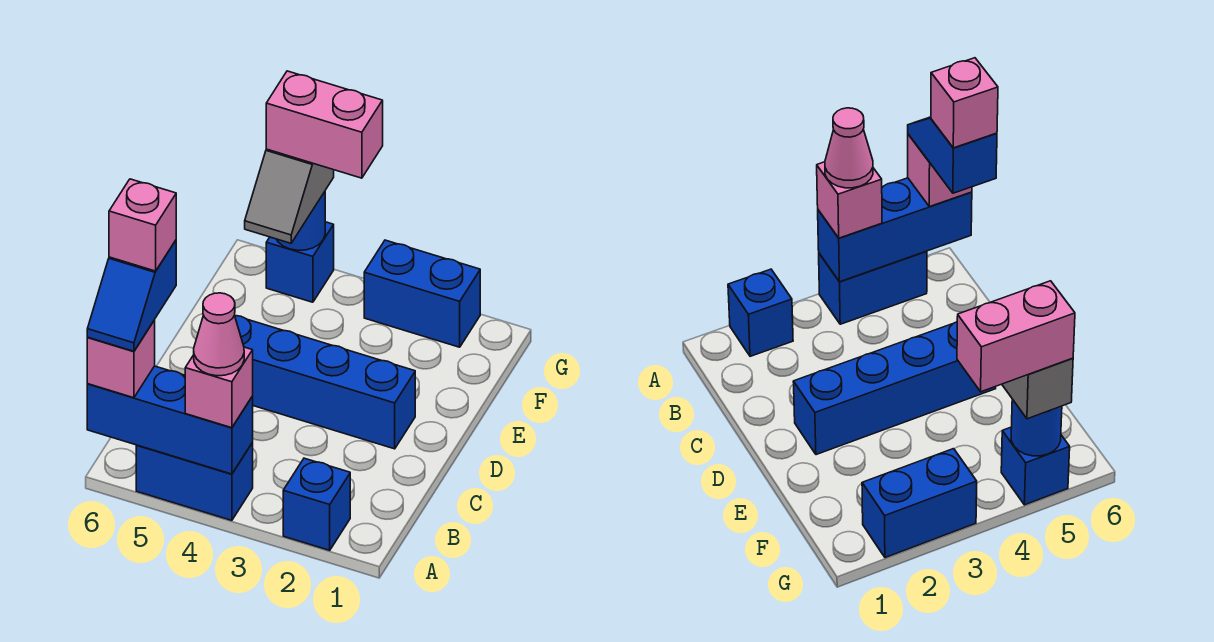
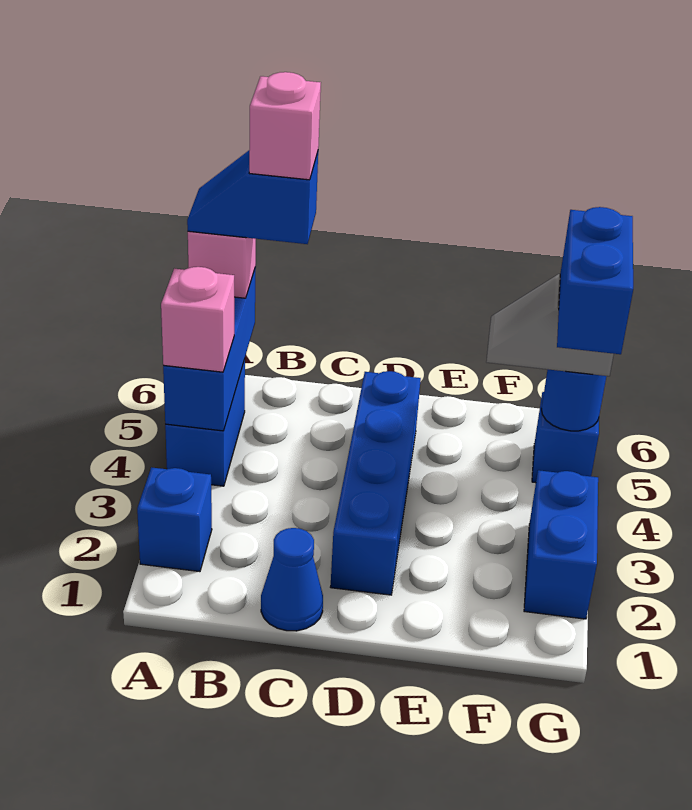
pink cone A4 level 4 -> none
none -> blue cone C1 level 1
pink brick G4:G5 level 4 -> blue brick G4:G5 level 4

